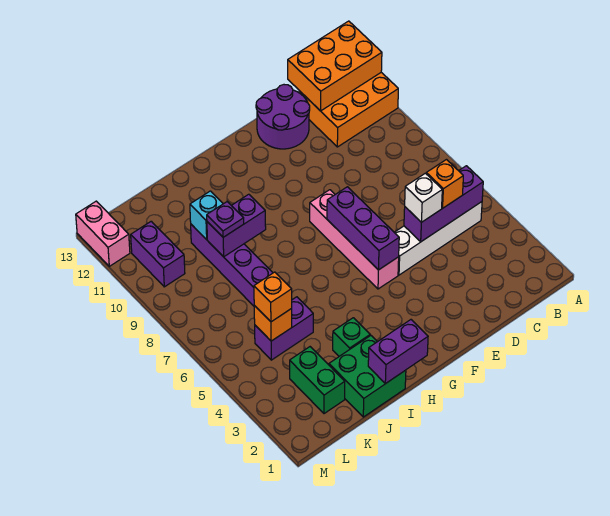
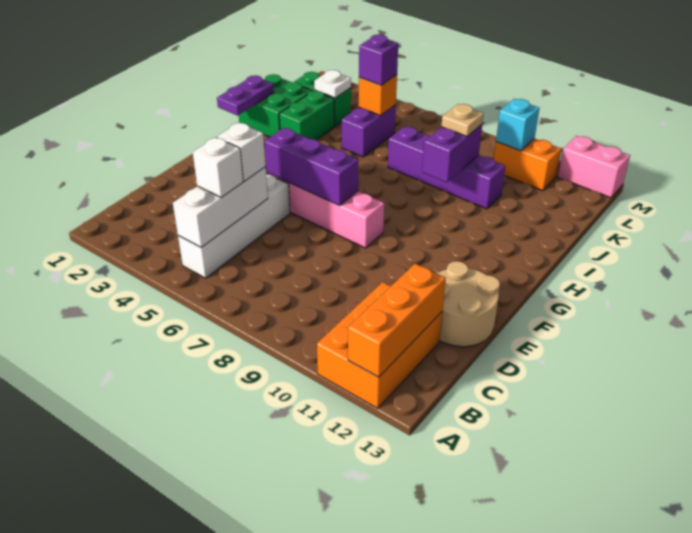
orange brick A12:C13 level 2 -> orange brick A12:C12 level 2
purple brick B5:D5 level 2 -> white brick B5:D5 level 2
orange brick C5 level 3 -> white brick C5 level 3
purple round brick D12:E13 level 1 -> tan round brick D12:E13 level 1
purple brick H1:I1 level 2 -> purple plate H1:I1 level 2
green brick I3 level 1 -> green brick I3:J3 level 1
purple plate J9 level 3 -> tan plate J9 level 3
cyan brick J10 level 2 -> cyan brick L10 level 2
none -> white plate K3 level 2
orange brick K5 level 3 -> purple brick K5 level 3
purple brick L10:L11 level 1 -> orange brick L10:L11 level 1

